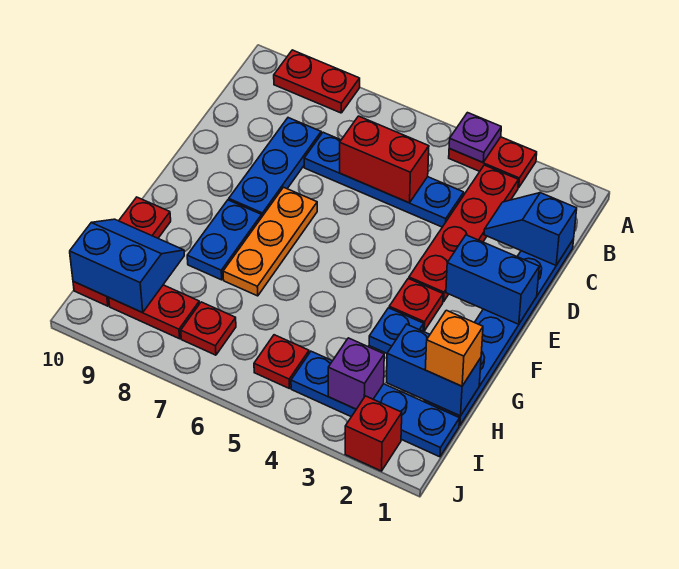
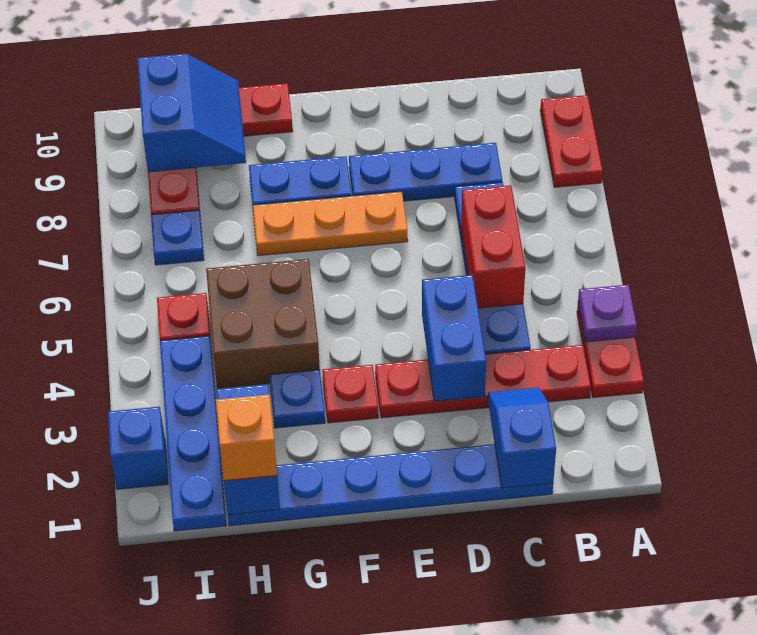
blue brick E1:E2 level 2 -> blue brick D3:D4 level 2
none -> brown brick G4:H5 level 1
purple brick I3 level 2 -> none
red plate I7 level 1 -> blue plate I7 level 1
red brick J2 level 1 -> blue brick J2 level 1

